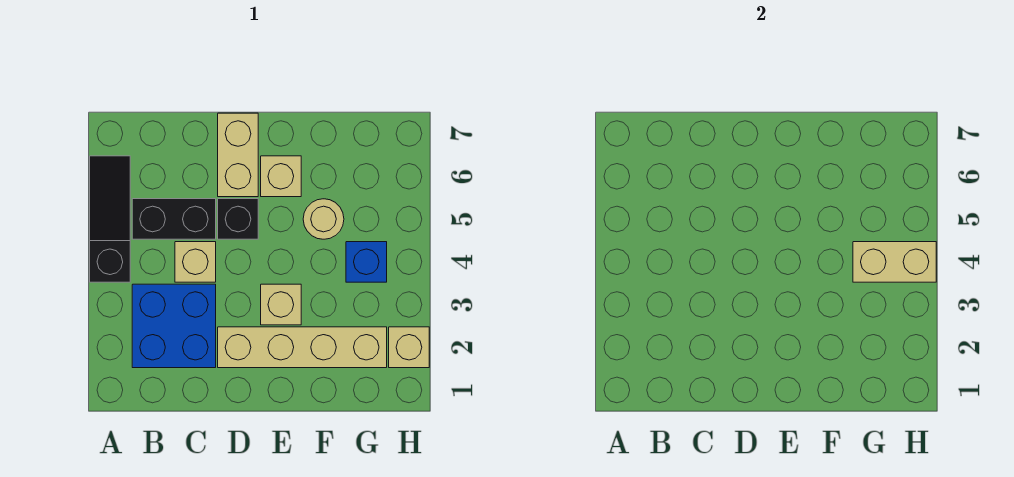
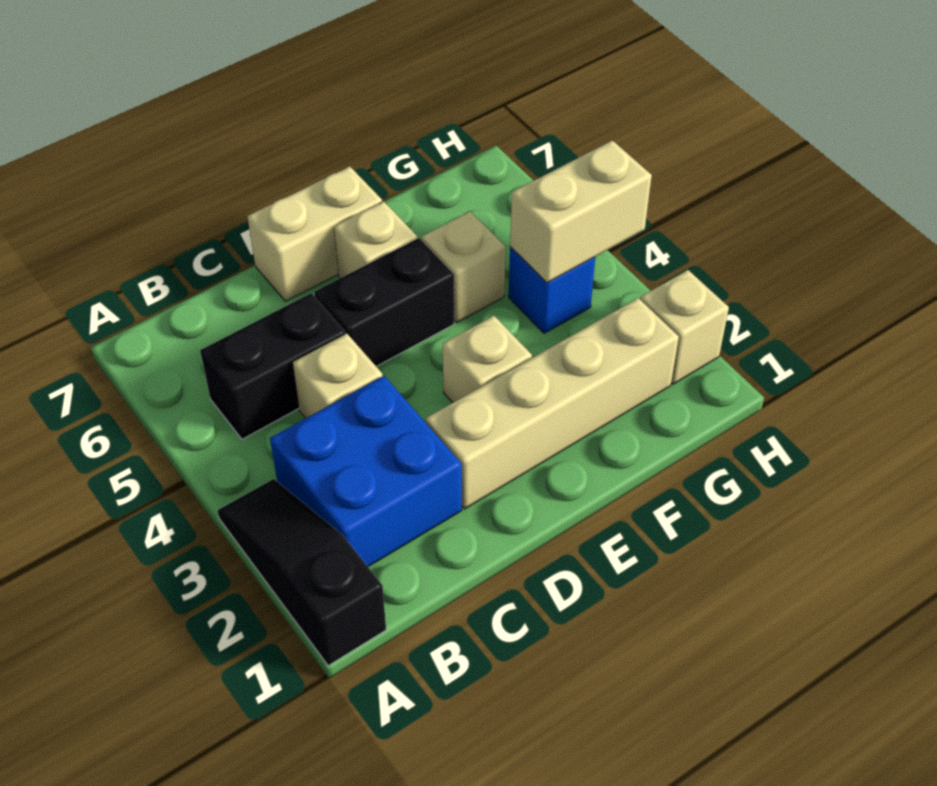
black slope A4:A6 level 1 top 4 -> black slope A1:A3 level 1 top 1
black brick D5 level 1 -> black brick D5:E5 level 1
tan brick D6:D7 level 1 -> tan brick D7:E7 level 1
tan round brick F5 level 1 -> tan brick F5 level 1

